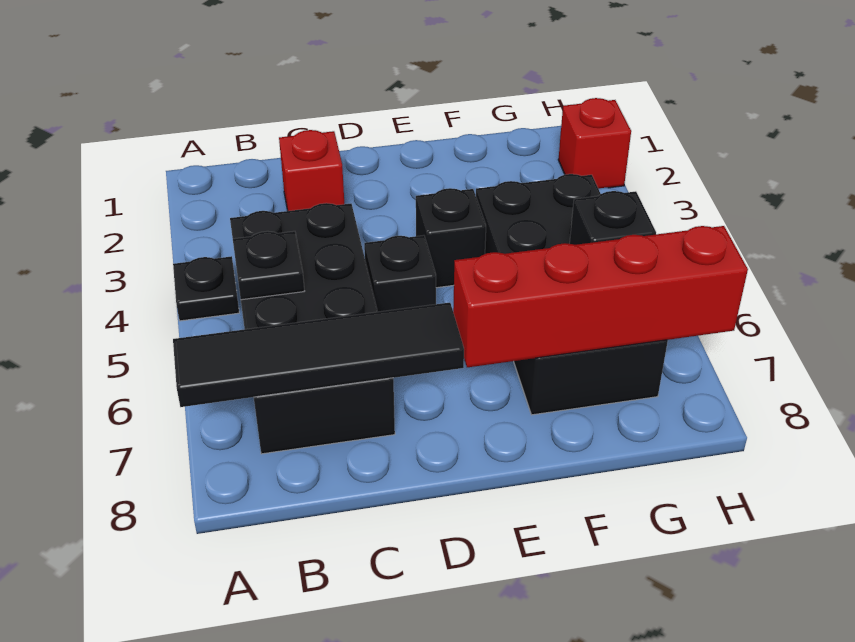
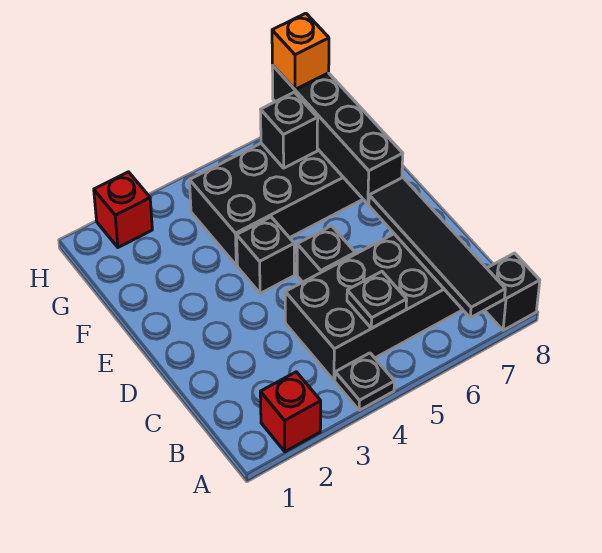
none -> black brick A8 level 1
red brick C2 level 1 -> red brick A2 level 1
red brick E7:H7 level 2 -> black brick E7:H7 level 2
none -> orange brick H7 level 3

